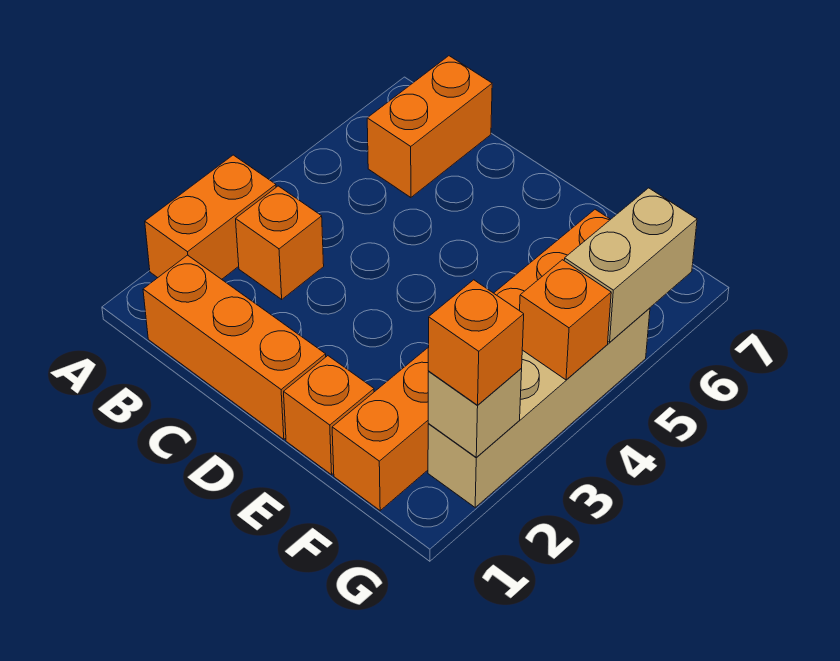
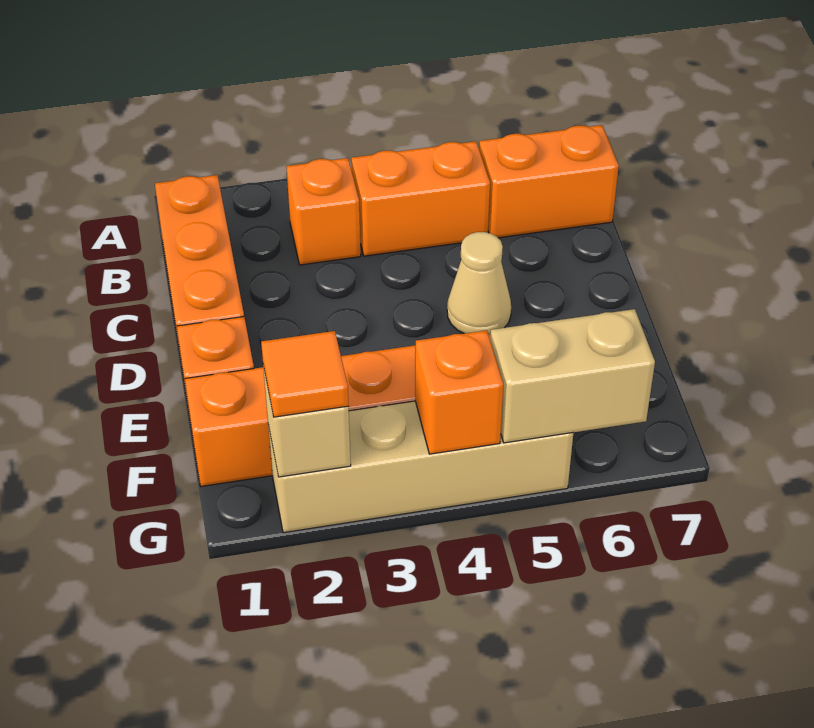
orange brick A2:A3 level 1 -> orange brick B4:B5 level 1
none -> tan cone D5 level 1
orange brick G2 level 3 -> orange tile G2 level 3

